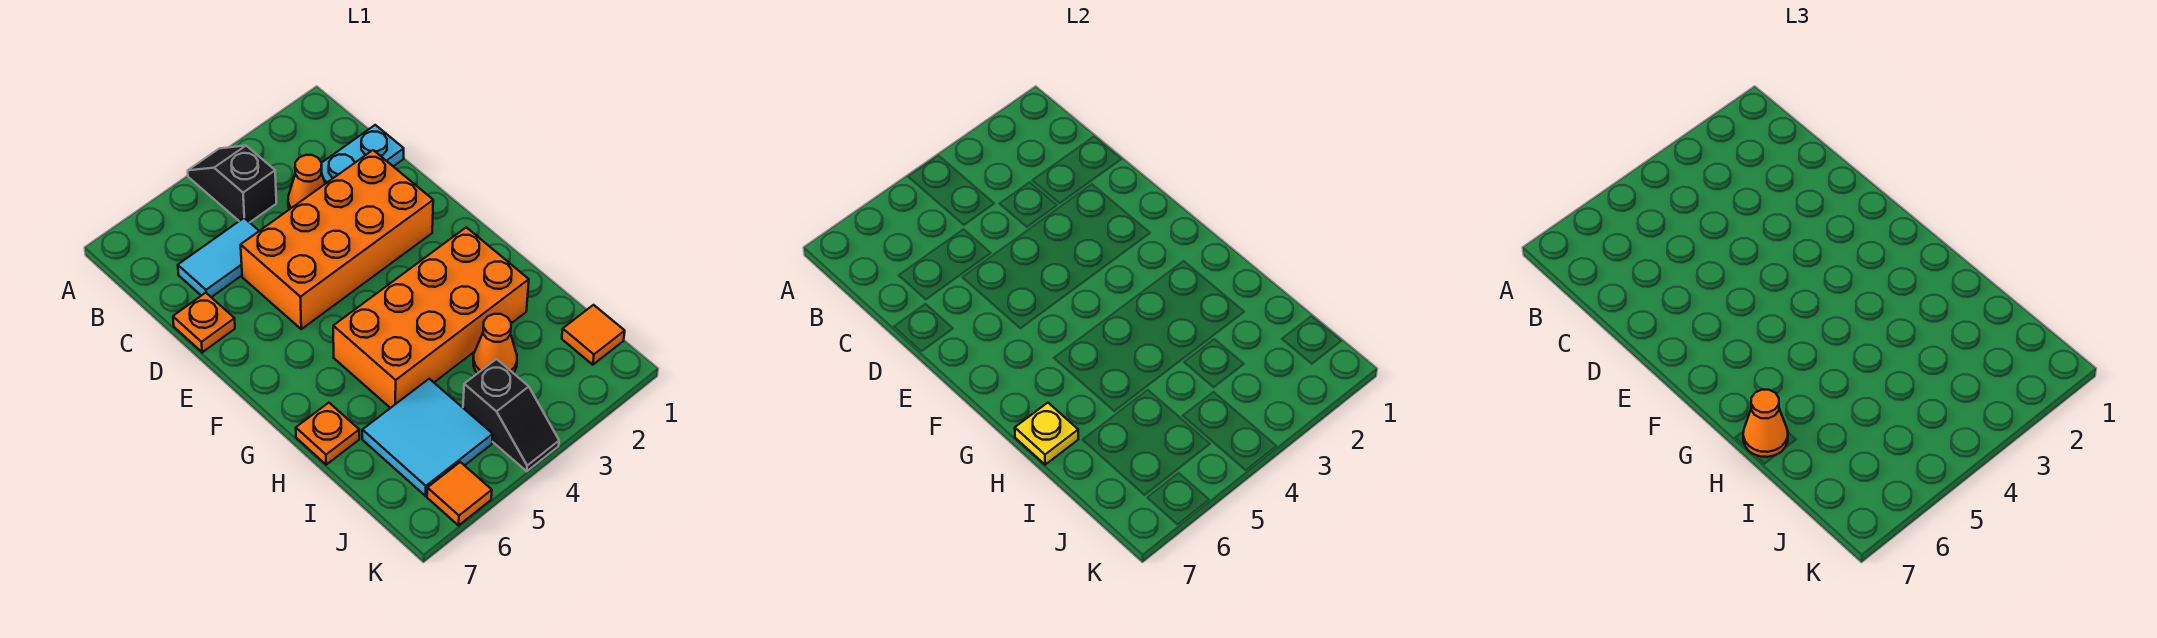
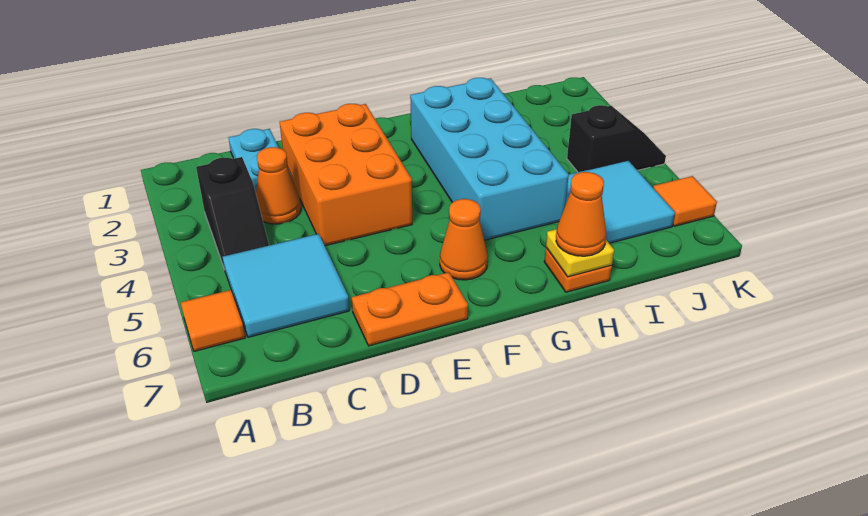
black slope A4:B4 level 1 top B -> black slope B3:B4 level 1 top 3
cyan tile C5:C6 level 1 -> cyan tile B5:C6 level 1
orange brick D2:E5 level 1 -> orange brick D2:E4 level 1
orange plate D7 level 1 -> orange plate D7:E7 level 1
orange brick G2:H5 level 1 -> cyan brick G2:H5 level 1
orange cone I3 level 1 -> orange cone F6 level 1
orange tile J1 level 1 -> orange tile A6 level 1

